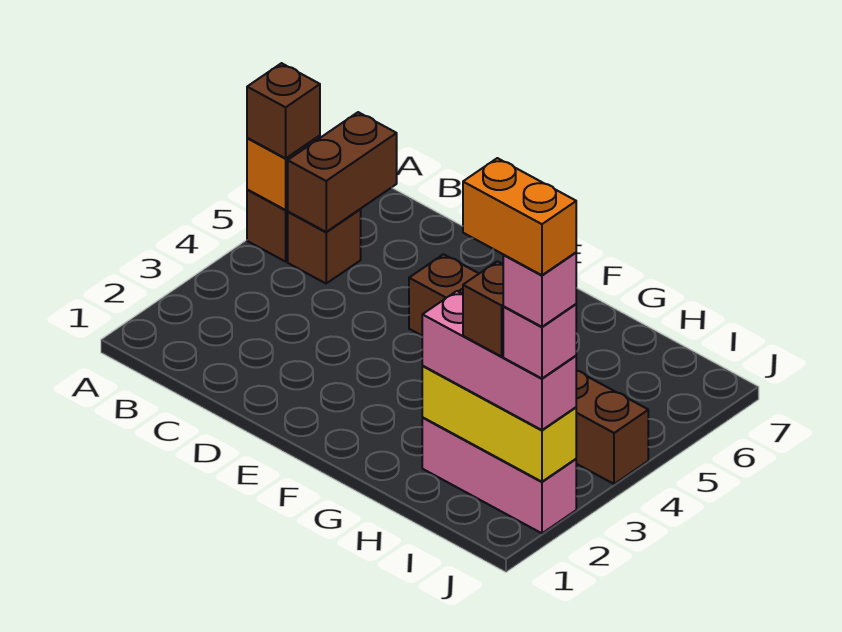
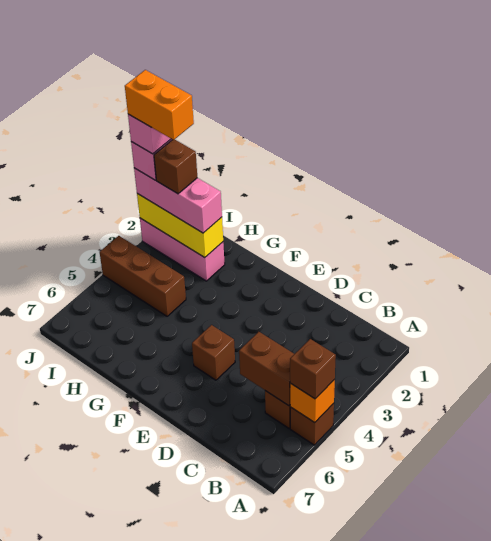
brown brick B5:B6 level 2 -> brown brick B5:C5 level 2

